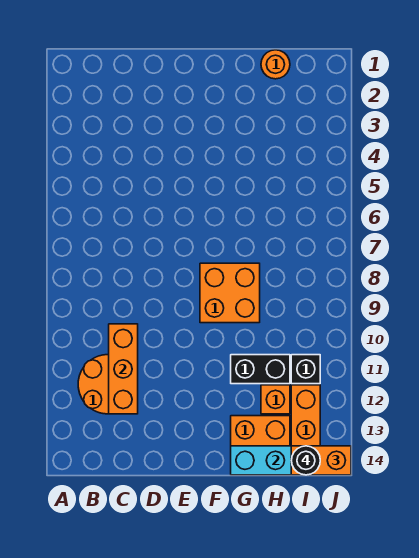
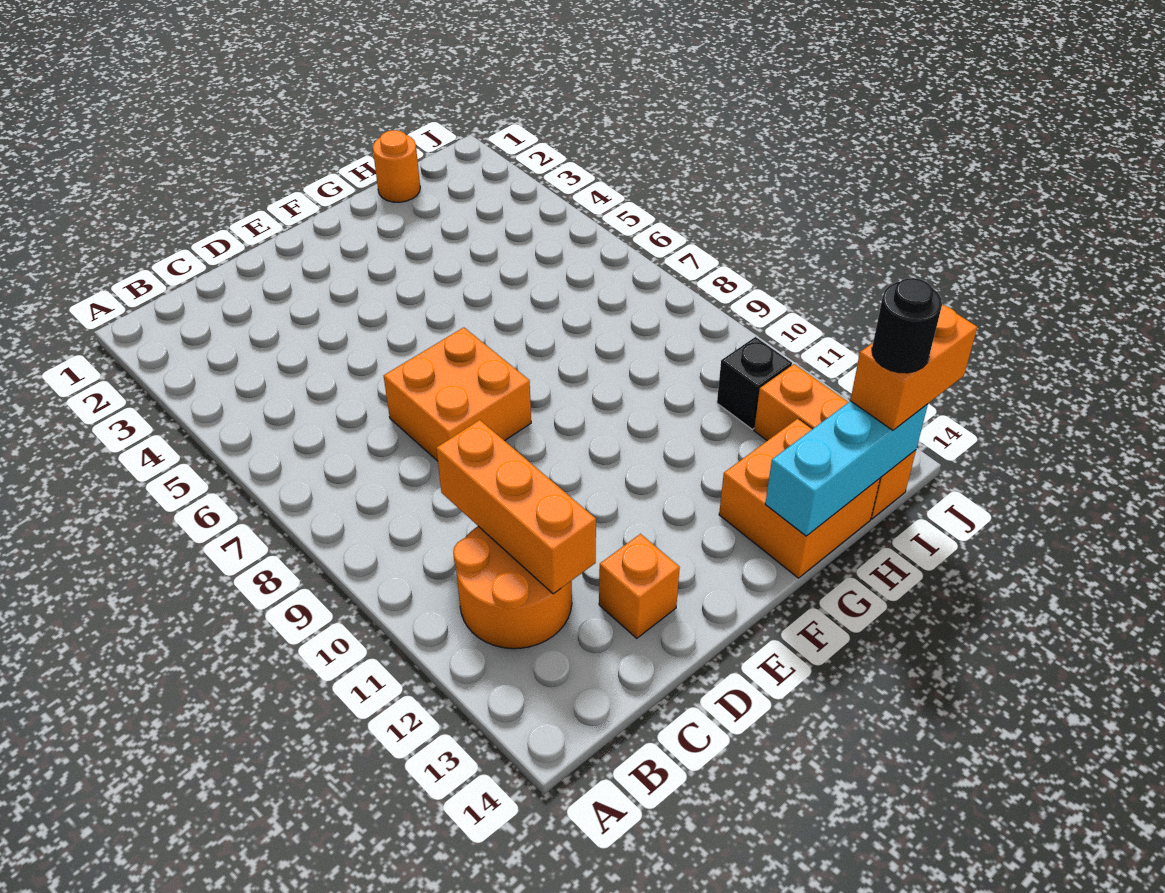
orange brick F8:G9 level 1 -> orange brick D7:E8 level 1
black brick G11:H11 level 1 -> none
orange brick H12 level 1 -> orange brick D13 level 1

